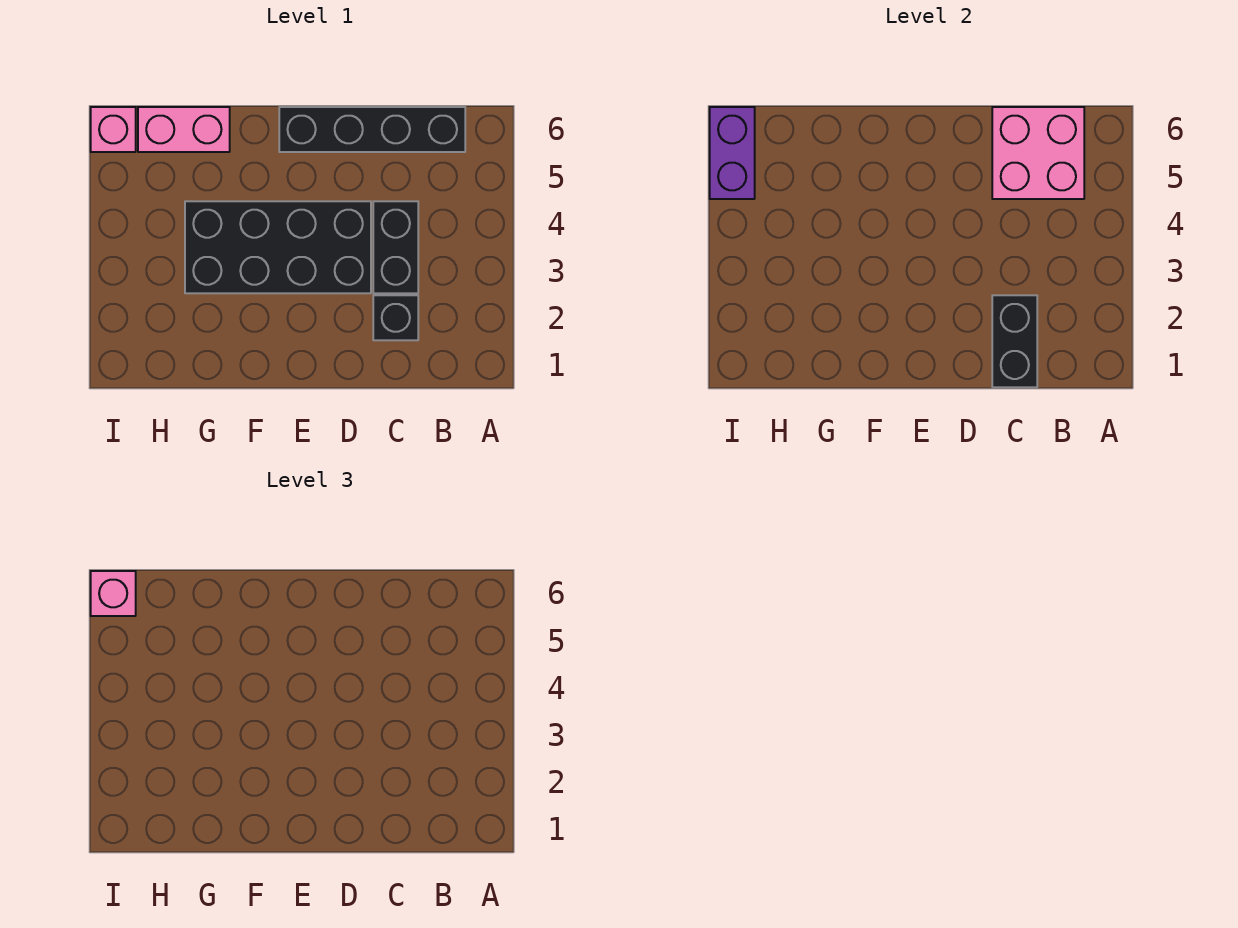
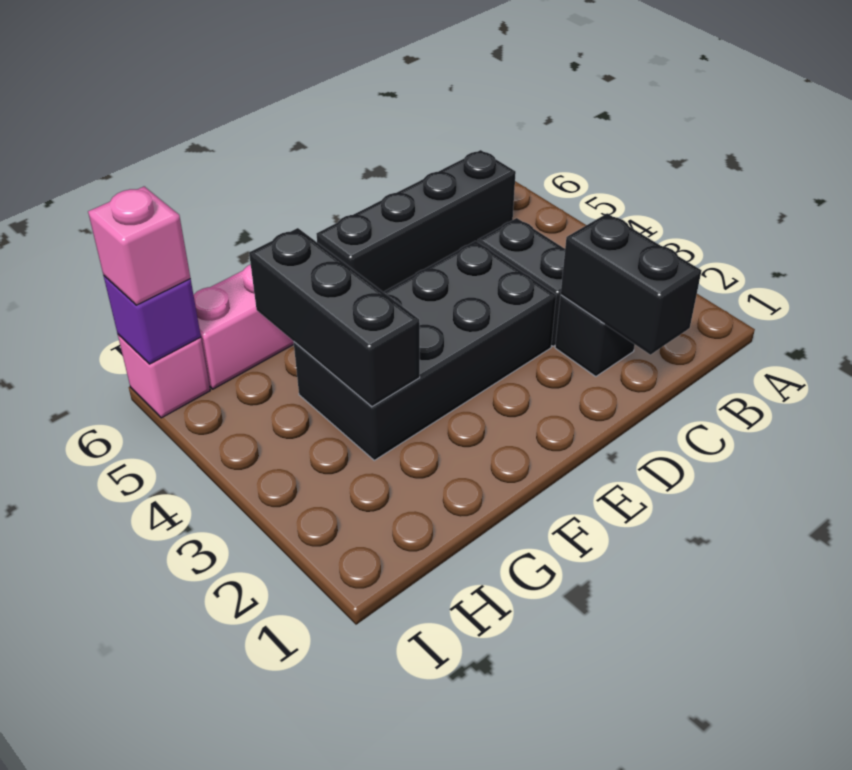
pink brick B5:C6 level 2 -> none
none -> black brick G3:G5 level 2
purple brick I5:I6 level 2 -> purple brick I6 level 2

